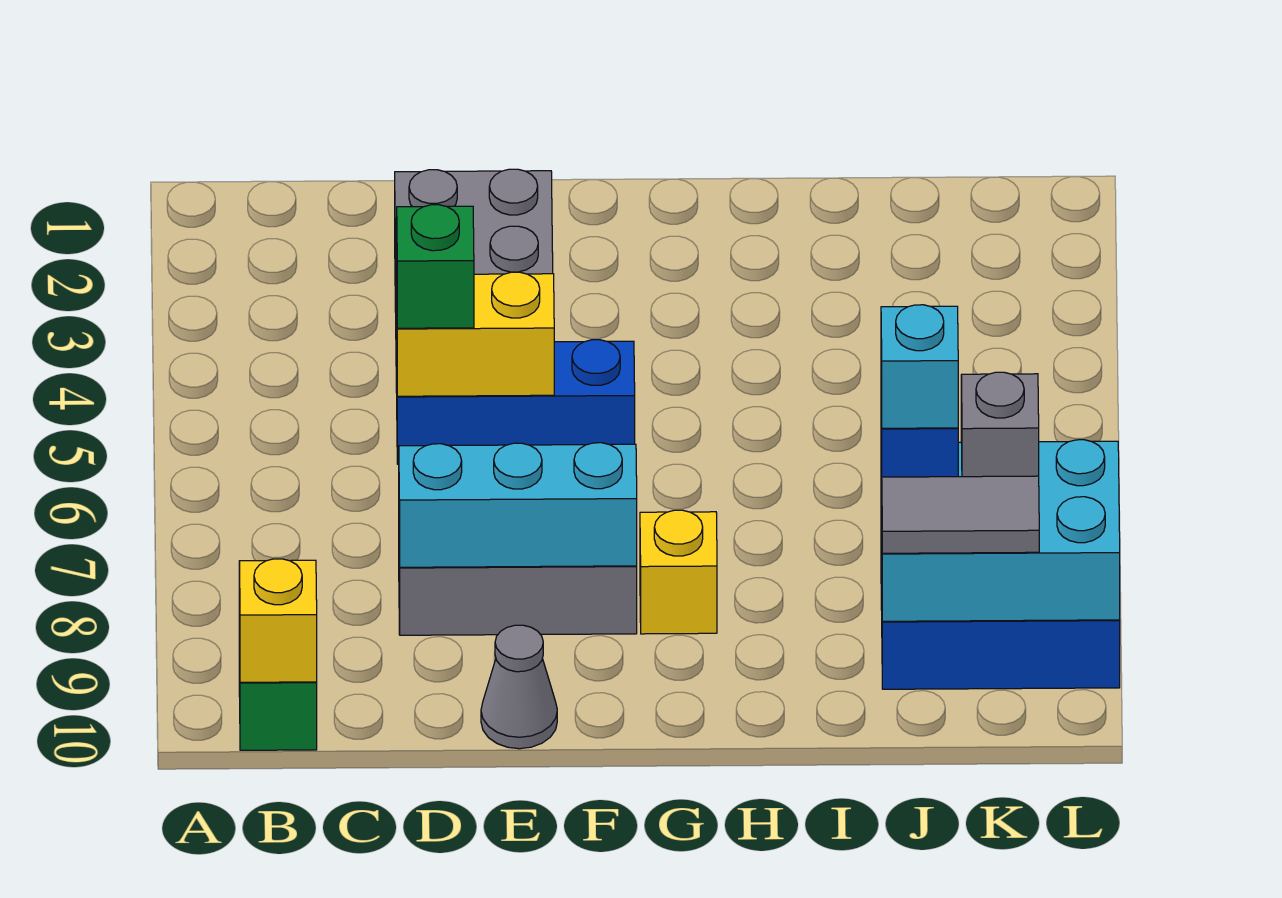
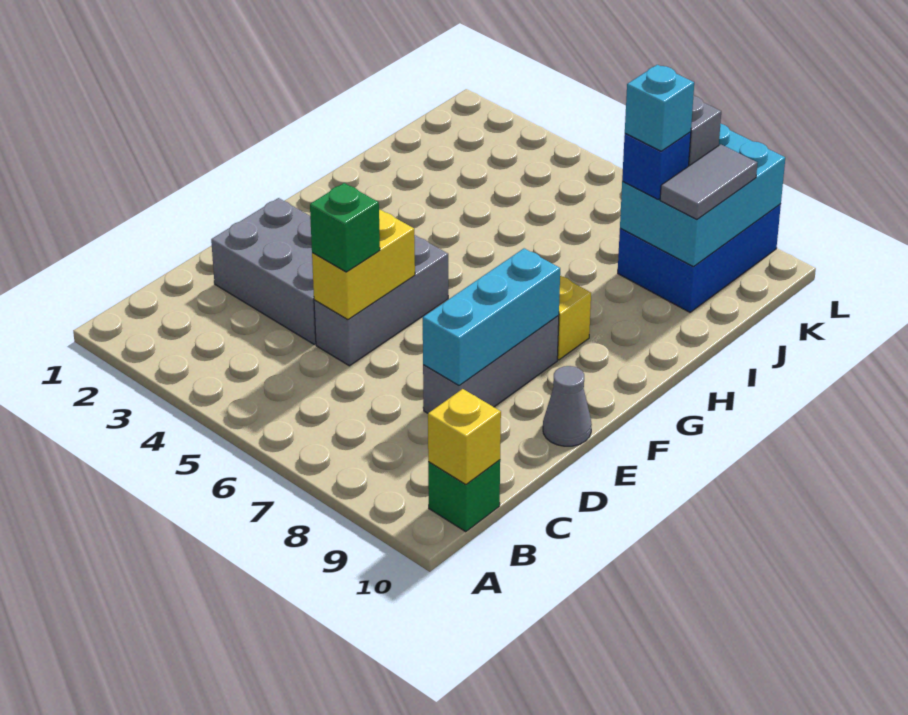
blue brick D5:F5 level 1 -> grey brick D5:F5 level 1

